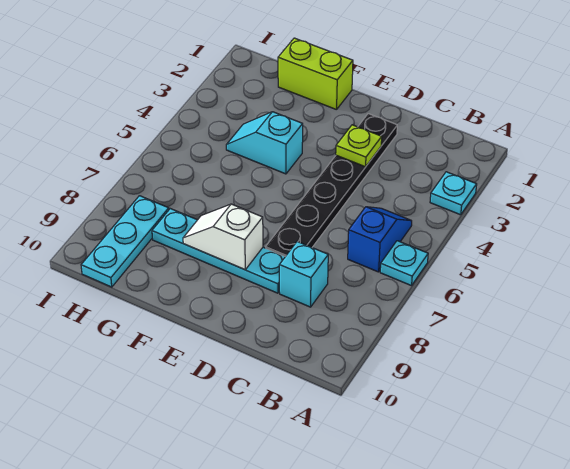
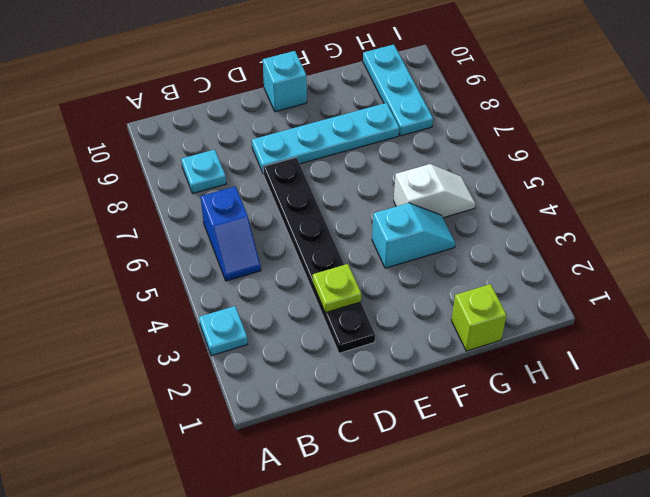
cyan plate A6 level 1 -> cyan plate B8 level 1
cyan brick C8 level 1 -> cyan brick E10 level 1
white slope E8:F8 level 2 top E -> white slope G5:H5 level 1 top G
lime brick F1:G1 level 1 -> lime brick G1 level 1

